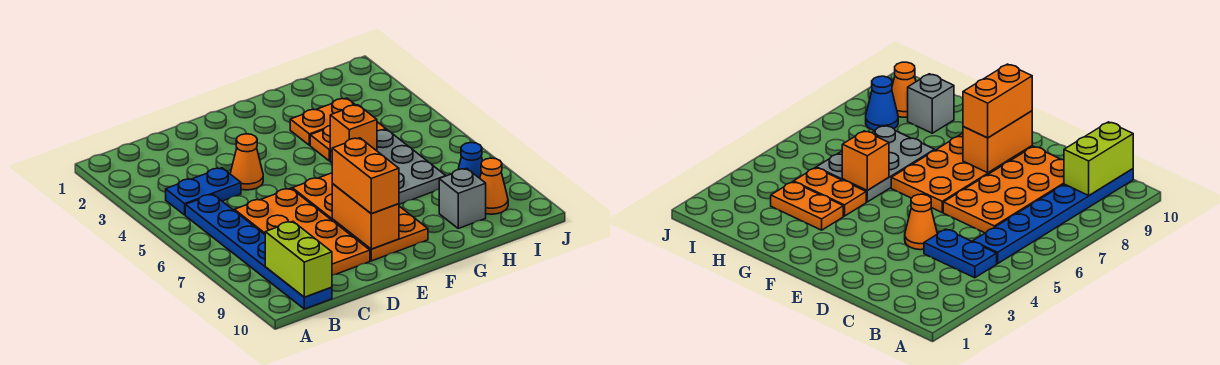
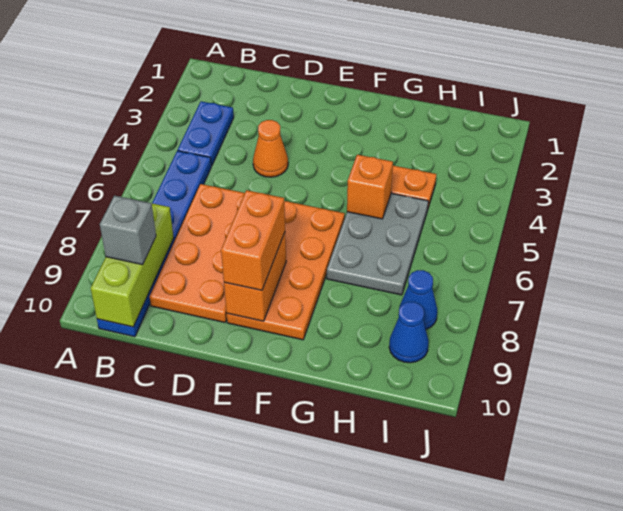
blue plate B4:C4 level 1 -> blue plate B3:B4 level 1
lime brick B9:B10 level 2 -> lime brick B8:B10 level 2
orange plate G3:H3 level 1 -> none
grey brick H9 level 1 -> grey brick B9 level 3
orange cone I9 level 1 -> blue cone I9 level 1

